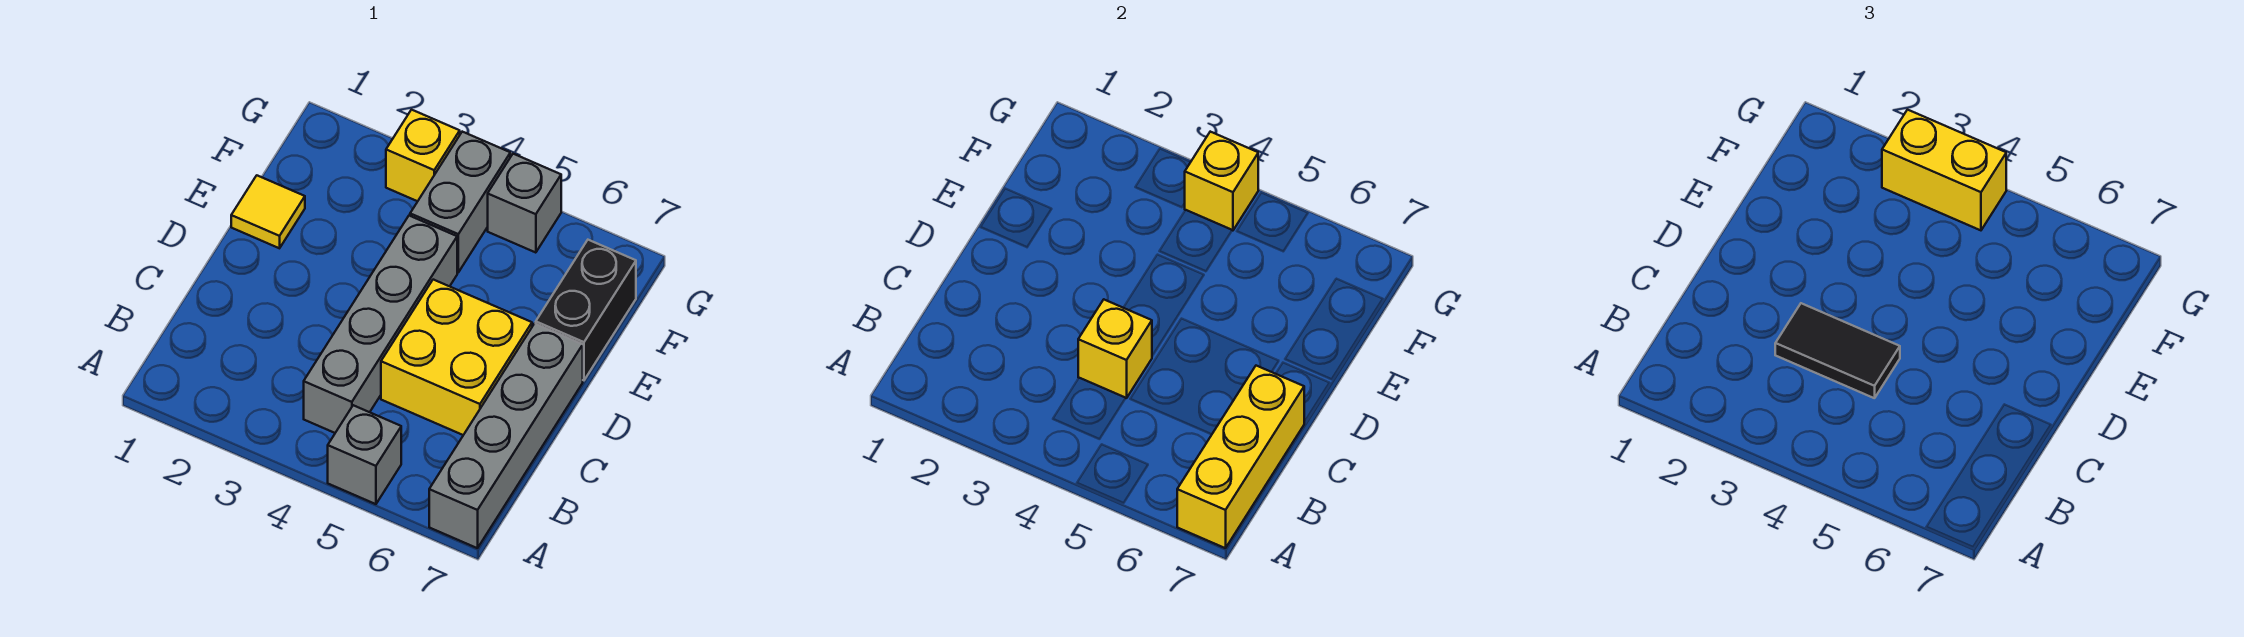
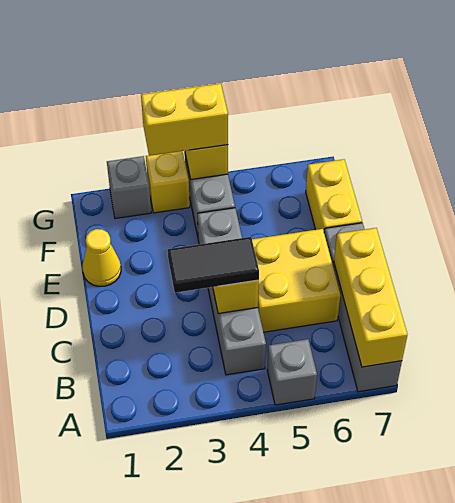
yellow tile E1 level 1 -> yellow cone E1 level 1
black brick E7:F7 level 1 -> yellow brick E7:F7 level 1
grey brick G5 level 1 -> grey brick G2 level 1

